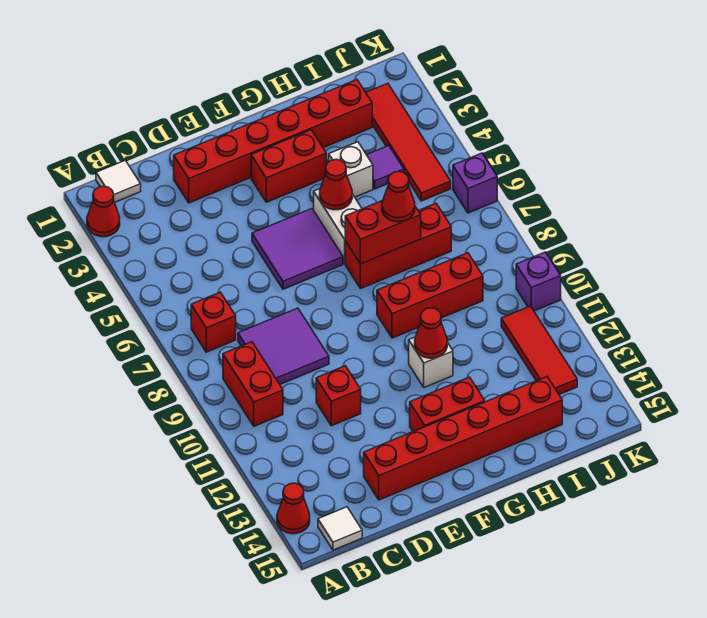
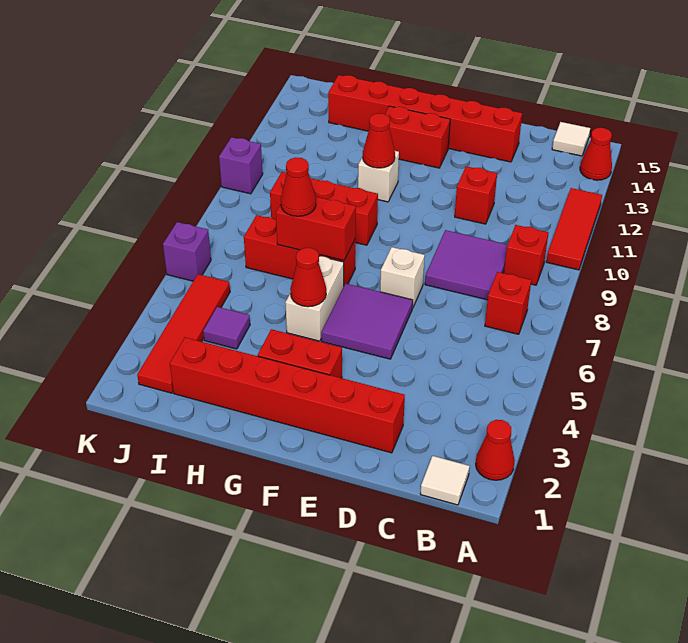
red brick B9:B10 level 1 -> red brick B9 level 1
white brick H4 level 1 -> white brick E7 level 1
red tile J11:J13 level 1 -> red tile A10:A12 level 1

